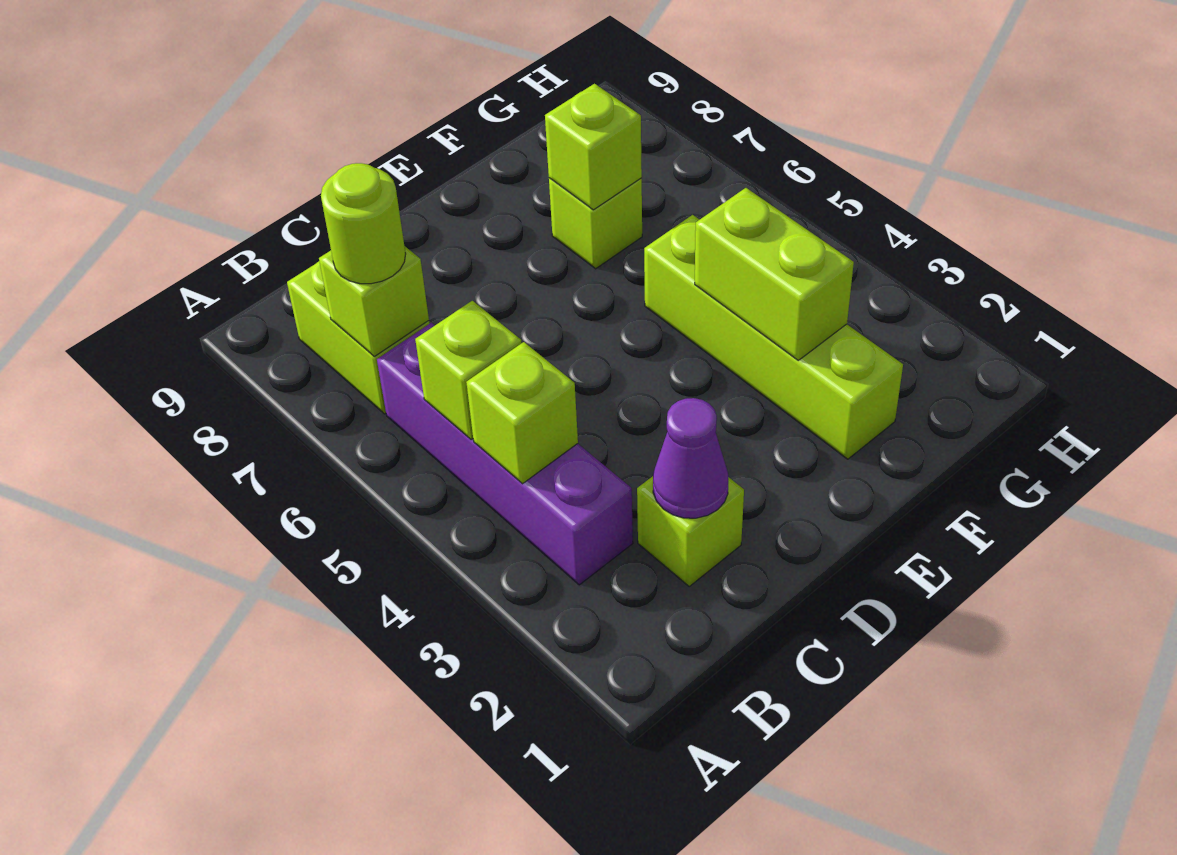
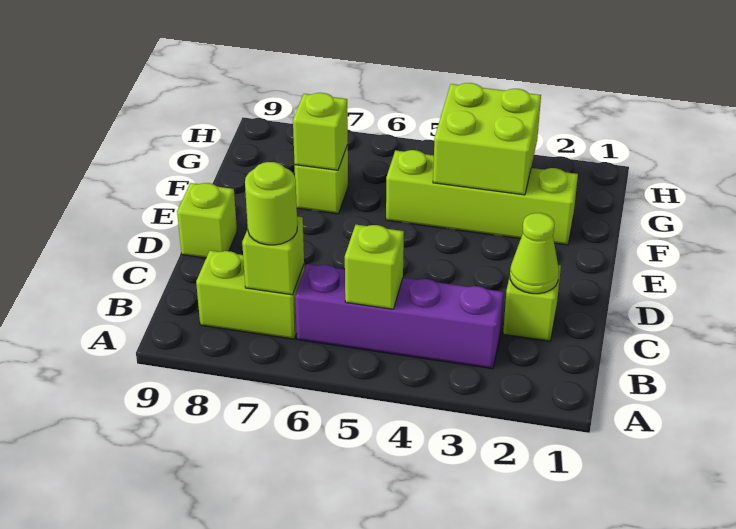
lime brick B4 level 2 -> lime brick D9 level 1
purple cone C2 level 2 -> lime cone C2 level 2
lime brick F3:F4 level 2 -> lime brick F3:G4 level 2

